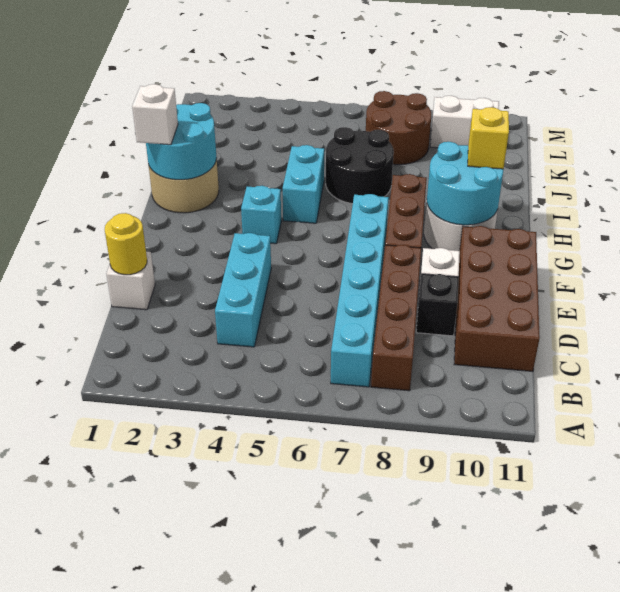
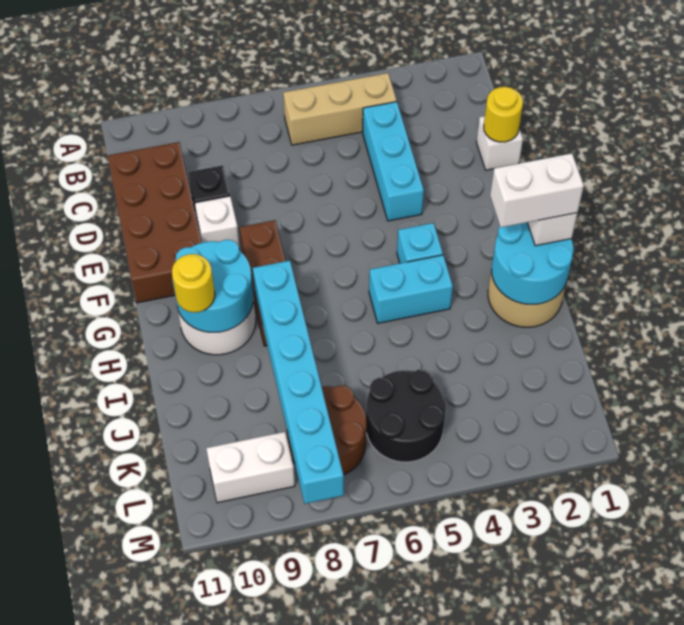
none -> tan brick B4:B6 level 1
cyan brick B7:G7 level 1 -> cyan brick H8:M8 level 2
brown brick B8:E8 level 1 -> none
none -> white brick H1:H2 level 4
cyan brick H5:I5 level 1 -> cyan brick H4:H5 level 1
yellow brick H10 level 3 -> yellow round brick H10 level 3
black round brick I6:J7 level 1 -> black round brick K5:L6 level 1

